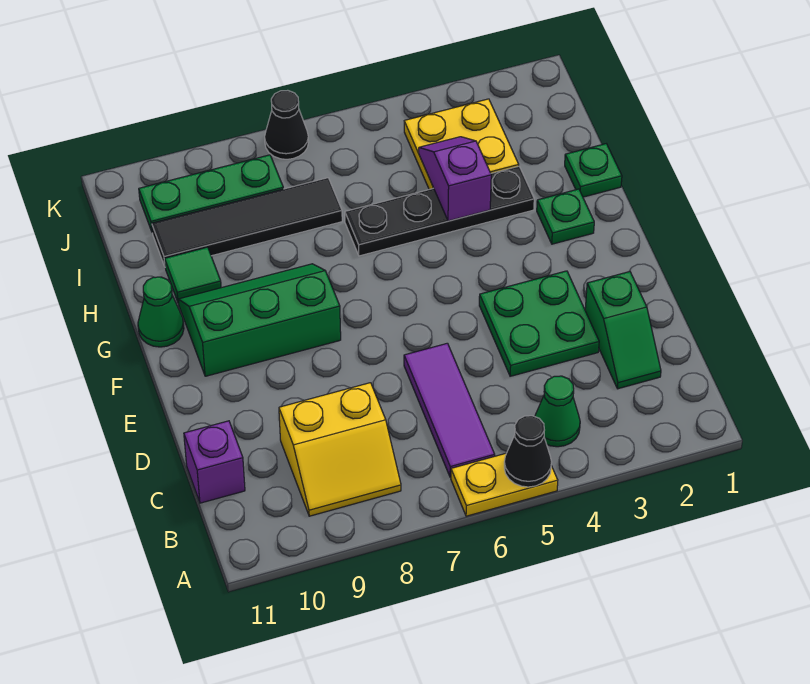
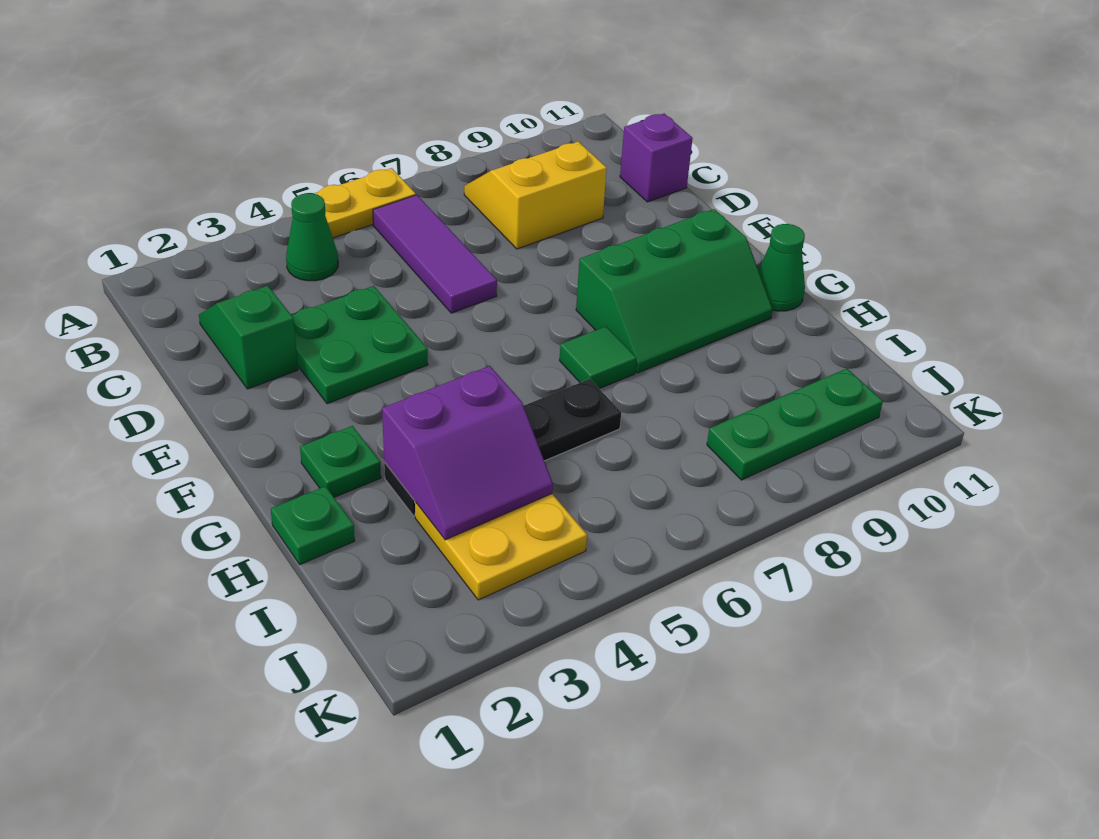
black cone A5 level 2 -> none
purple slope H4:I4 level 2 top H -> purple slope H3:I4 level 2 top H
green tile H10 level 1 -> green tile G7 level 1
black tile I7:I10 level 1 -> none
black cone K7 level 1 -> none

